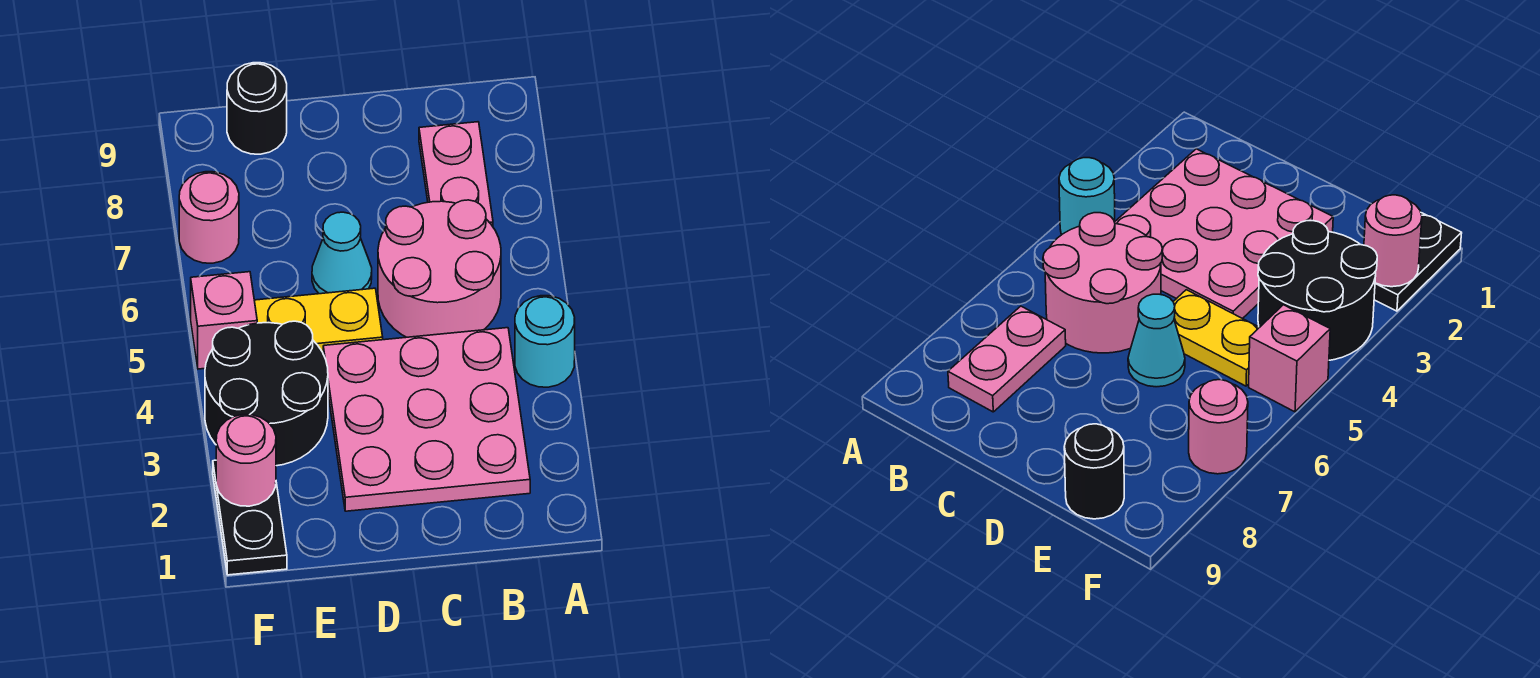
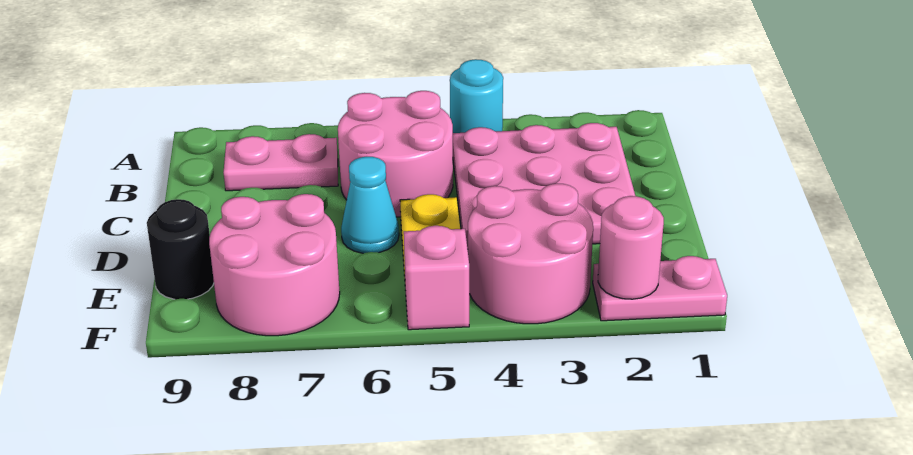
black round brick E3:F4 level 1 -> pink round brick E3:F4 level 1
black plate F1:F2 level 1 -> pink plate F1:F2 level 1
pink round brick F7 level 1 -> pink round brick E7:F8 level 1

